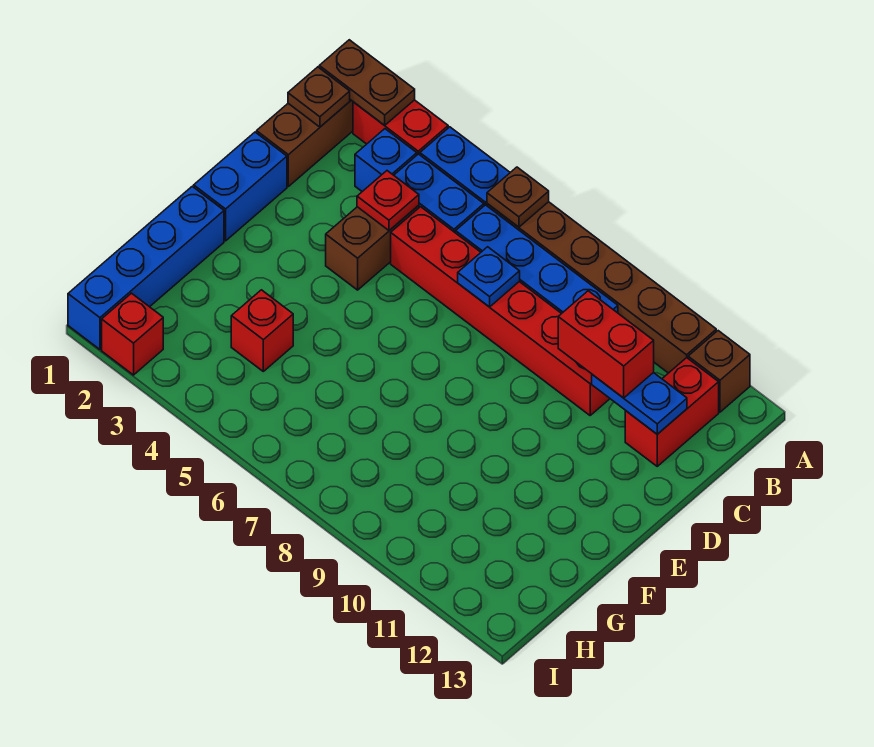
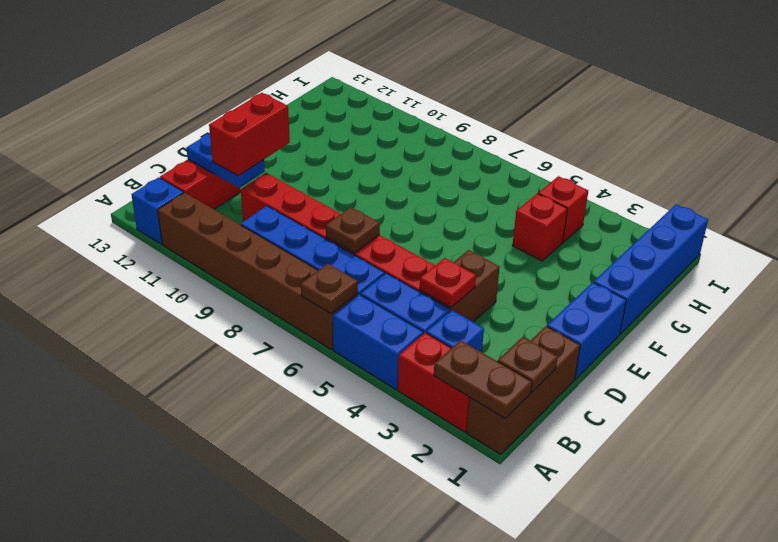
brown brick A12 level 1 -> blue brick A12 level 1
blue plate C7 level 2 -> brown plate C7 level 2
red brick C10:C11 level 3 -> red brick C11:D11 level 3
red brick I2 level 1 -> red brick H4 level 1

